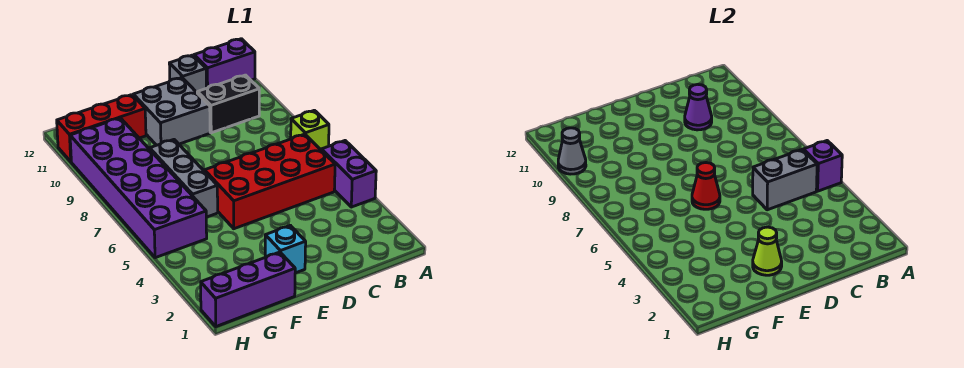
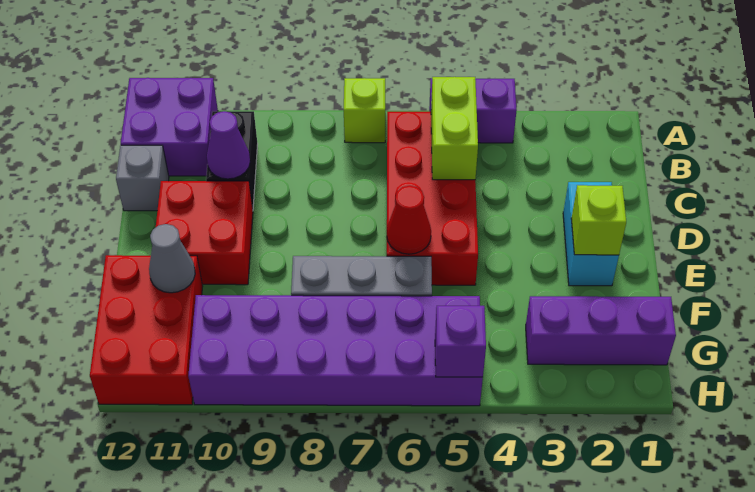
purple brick A5 level 2 -> purple brick H5 level 2
purple brick A12:B12 level 1 -> purple brick A11:B12 level 1
grey brick B5:C5 level 2 -> lime brick B5:C5 level 2
grey brick D10:E11 level 1 -> red brick D10:E11 level 1
cyan brick E2 level 1 -> cyan brick D2:E2 level 1
lime cone E2 level 2 -> lime brick E2 level 2
purple brick F1:H1 level 1 -> purple brick G1:G3 level 1
red brick F11:H11 level 1 -> red brick F11:H12 level 1
grey cone H10 level 2 -> grey cone F11 level 2

